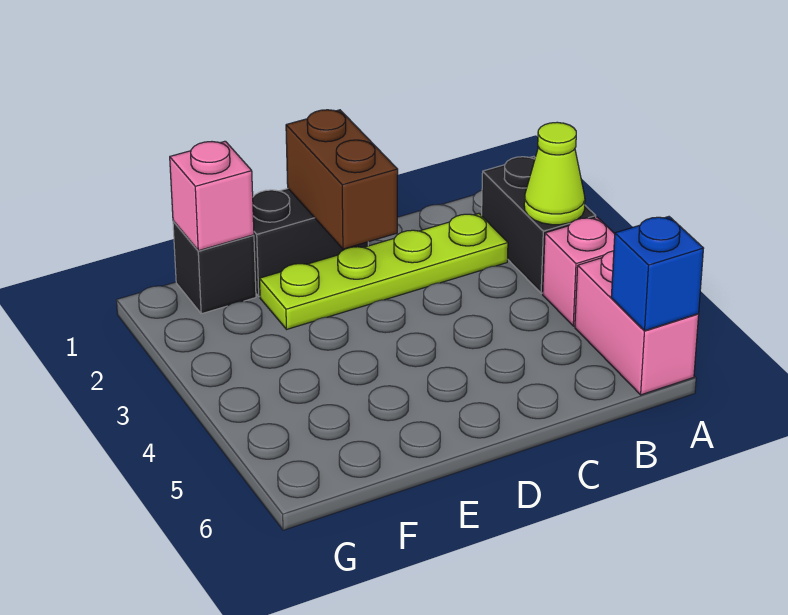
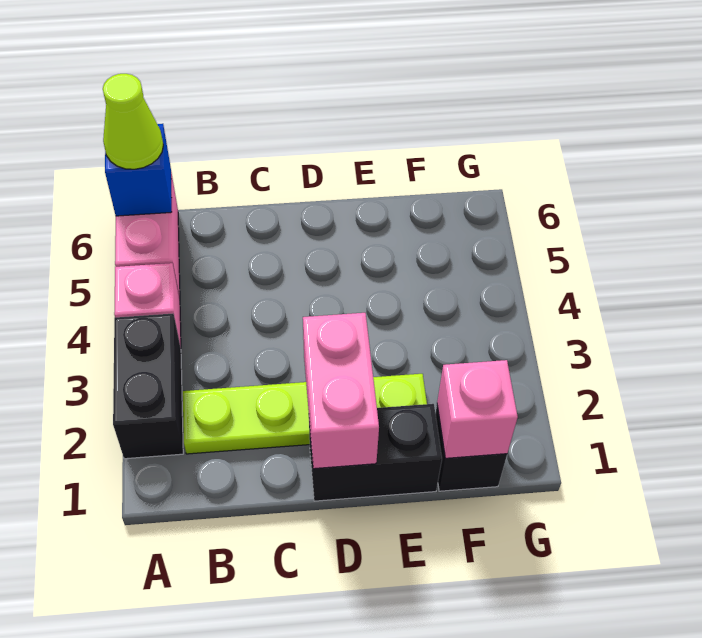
lime cone A3 level 2 -> lime cone A6 level 3
brown brick D1:D2 level 2 -> pink brick D1:D2 level 2

